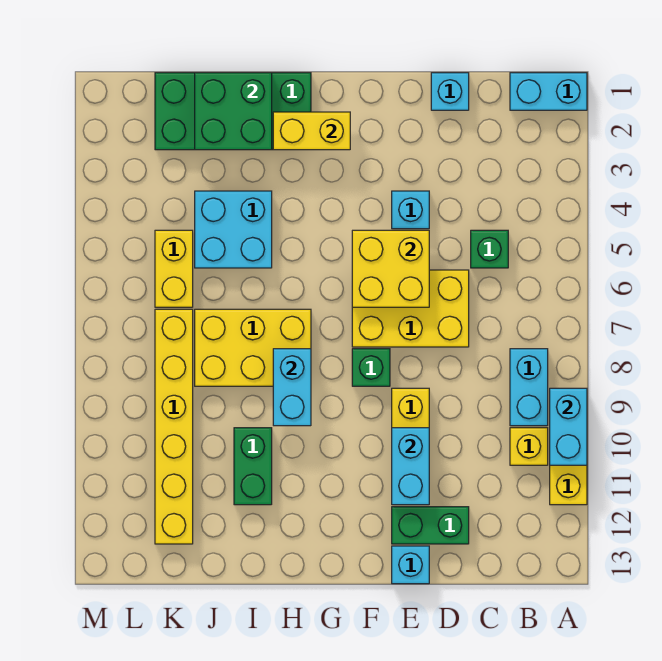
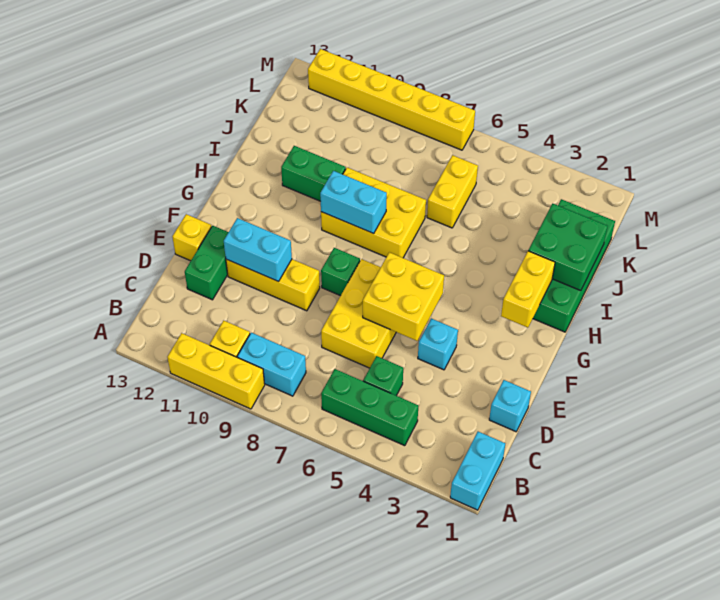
cyan brick A9:A10 level 2 -> none
none -> green brick B4:B6 level 1
cyan brick E13 level 1 -> yellow brick E13 level 1
yellow brick H7:J8 level 1 -> yellow brick H7:I9 level 1
cyan brick I4:J5 level 1 -> none
yellow brick K5:K6 level 1 -> yellow brick J6:K6 level 1
yellow brick K7:K12 level 1 -> yellow brick M7:M12 level 1

